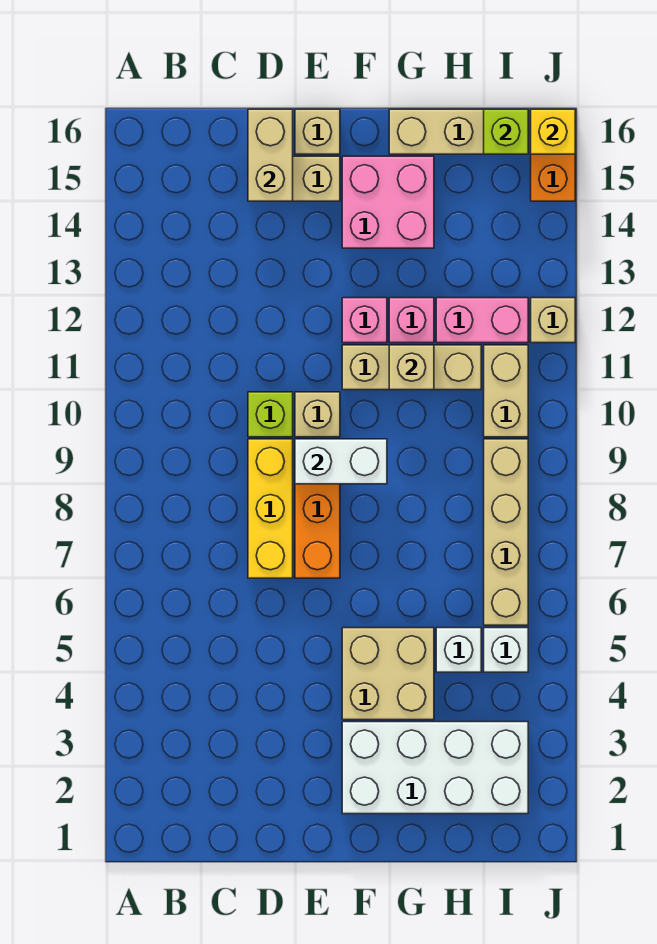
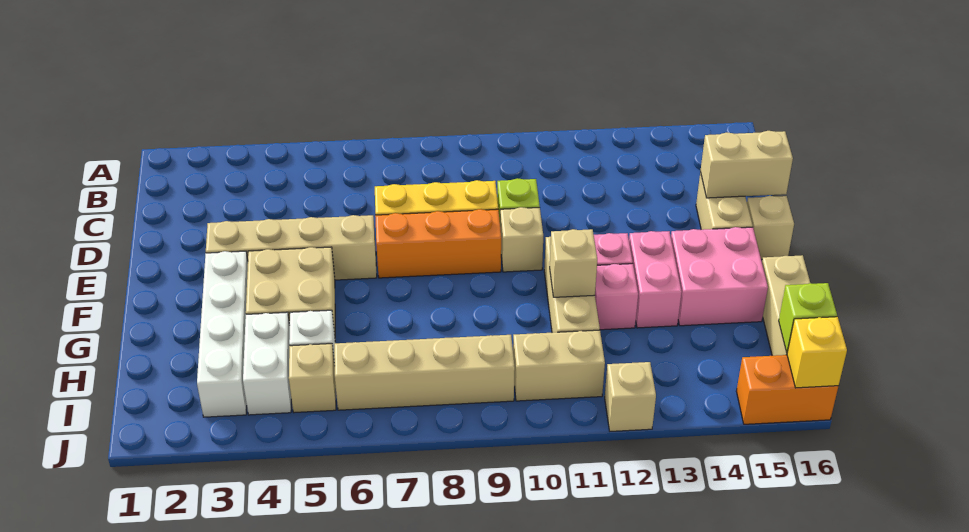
none -> tan brick E3:E6 level 1
white brick E9:F9 level 2 -> white brick H4:I4 level 1
white brick F2:I3 level 1 -> white brick F3:I3 level 1
pink brick H12:I12 level 1 -> pink brick F13:G13 level 1
white brick I5 level 1 -> tan brick I5 level 1

